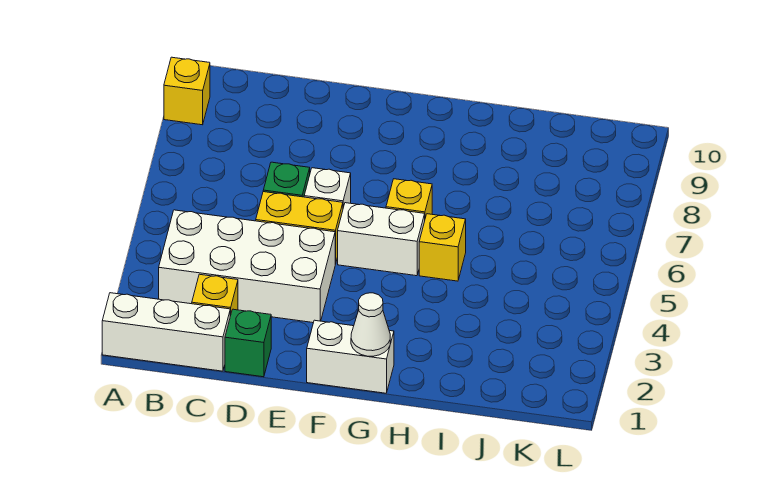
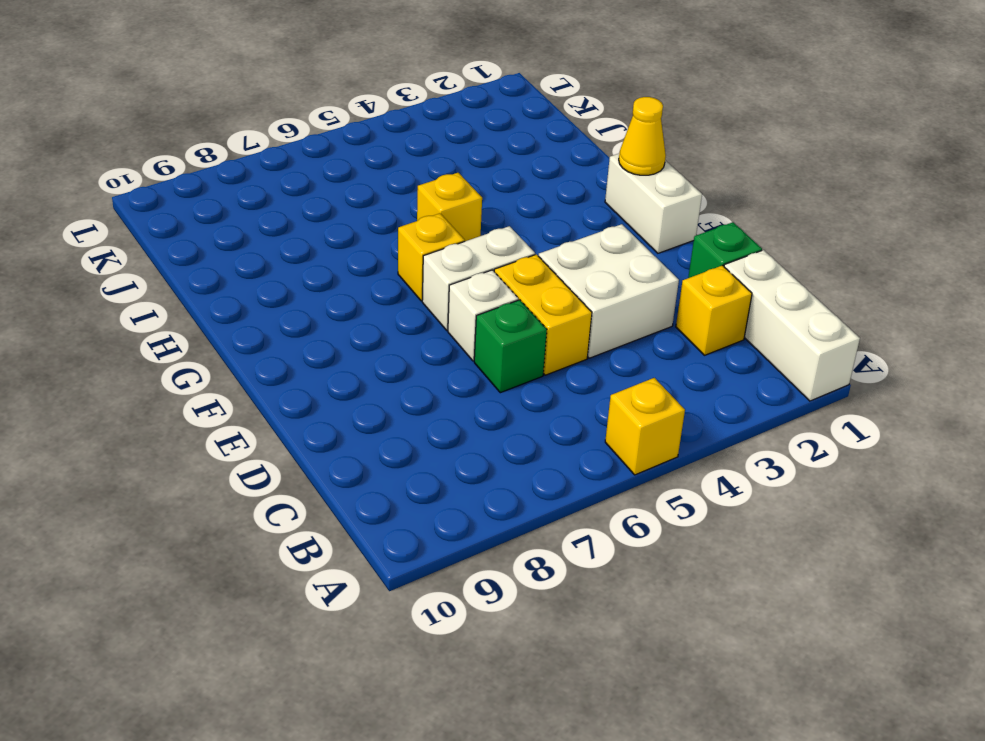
yellow brick A9 level 1 -> yellow brick A5 level 1
white brick B3:E4 level 1 -> white brick D3:E4 level 1
white brick F5:G5 level 1 -> white brick F5:F6 level 1
white cone G1 level 2 -> yellow cone G1 level 2

